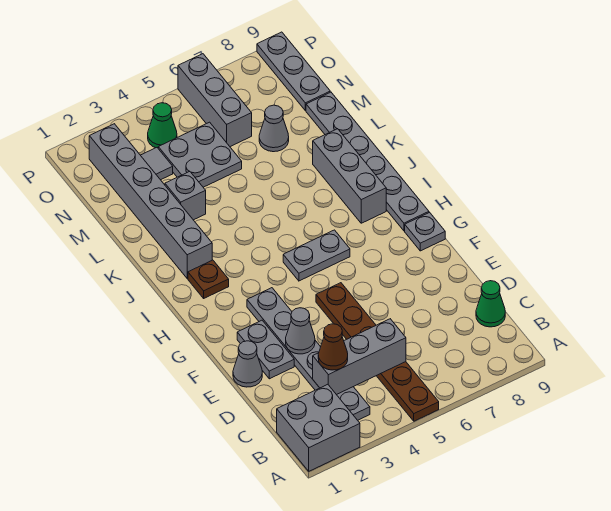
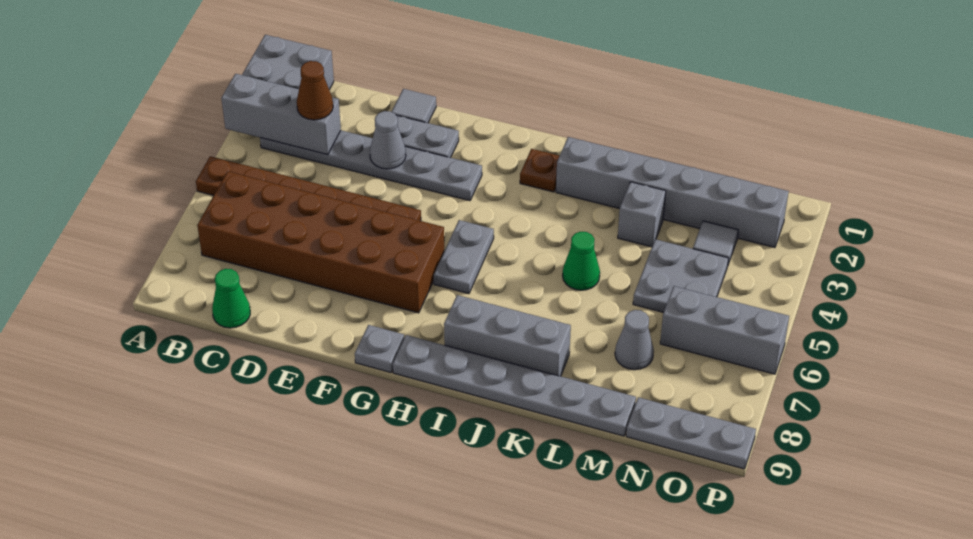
none -> brown brick B6:G7 level 1
grey brick C3:C5 level 2 -> grey brick A3:C3 level 2
grey cone E1 level 1 -> grey tile E1 level 1
green cone O4 level 1 -> green cone K5 level 1

